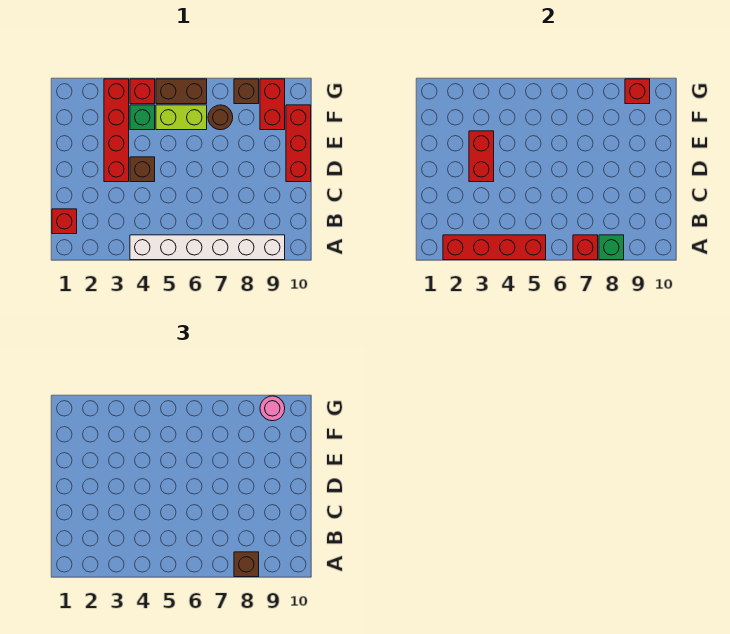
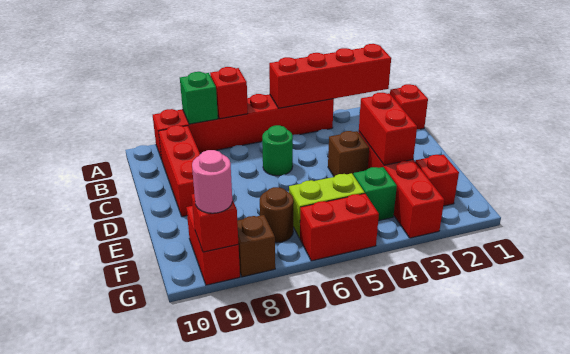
white brick A4:A9 level 1 -> red brick A4:A9 level 1
brown brick A8 level 3 -> none
none -> green round brick C6 level 1
red brick D10:F10 level 1 -> red brick B9:D9 level 1
red brick G4 level 1 -> red brick F2 level 1
brown brick G5:G6 level 1 -> red brick G5:G6 level 1

